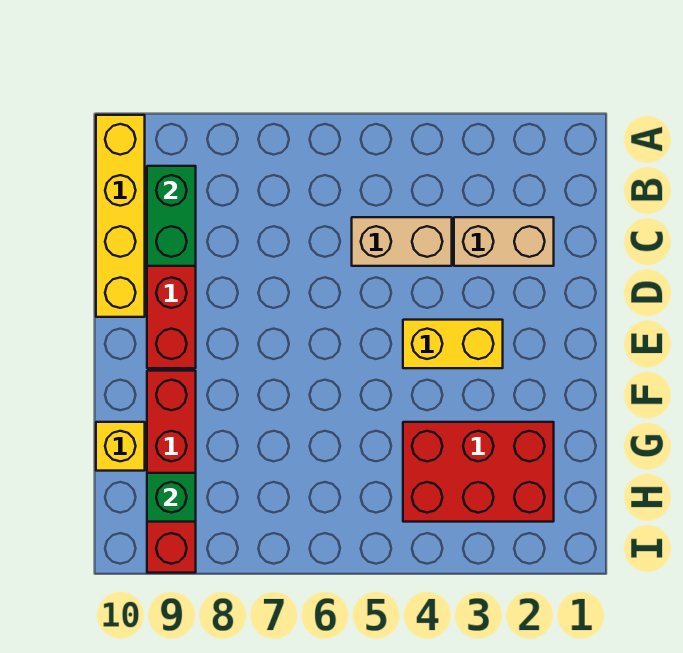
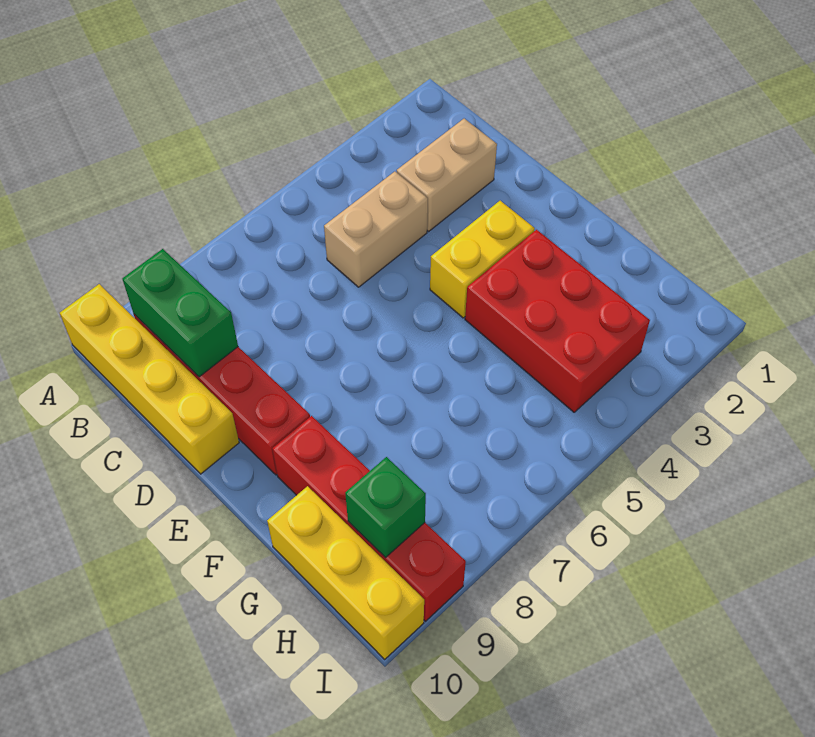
red brick G2:H4 level 1 -> red brick F3:H4 level 1
yellow brick G10 level 1 -> yellow brick G10:I10 level 1

